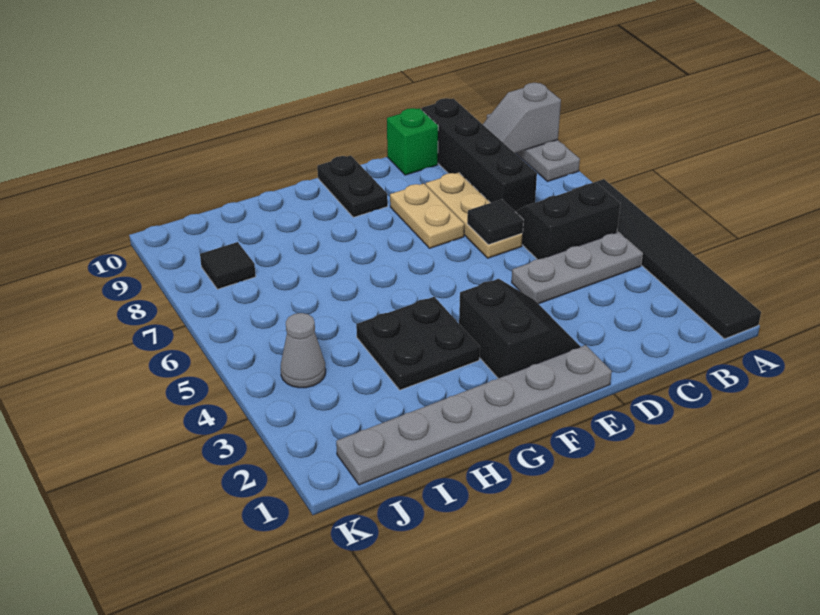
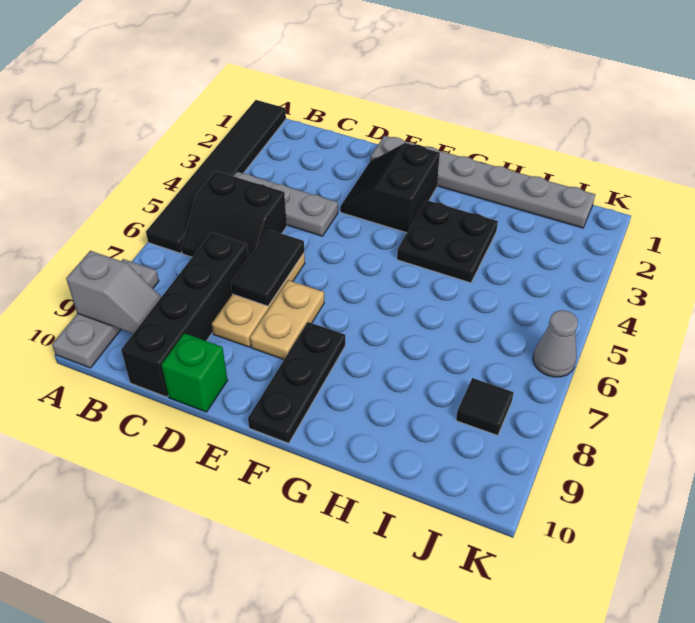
black tile D6 level 2 -> black tile D6:D7 level 2
black plate F9:F10 level 1 -> black plate F8:F10 level 1
grey cone J4 level 1 -> grey cone K6 level 1

